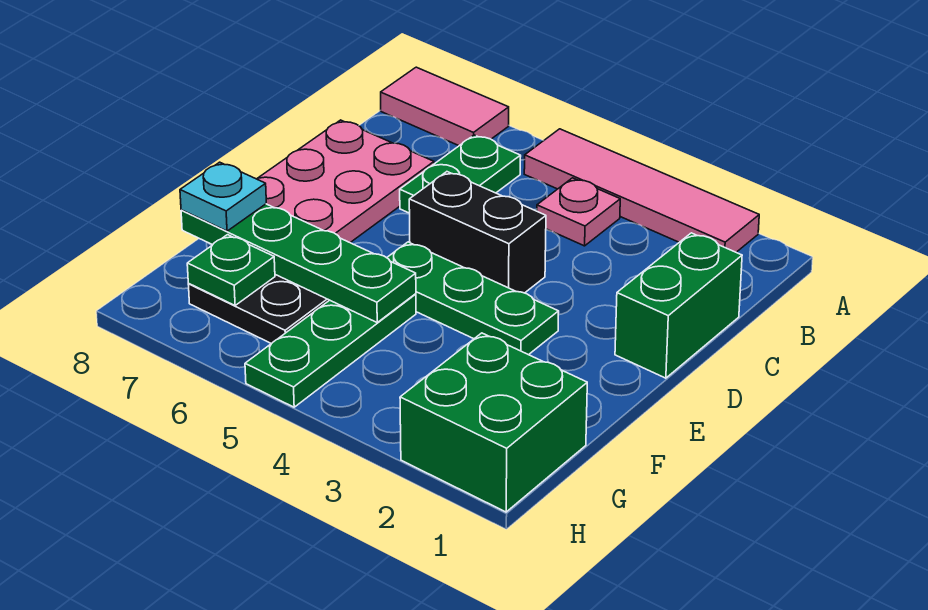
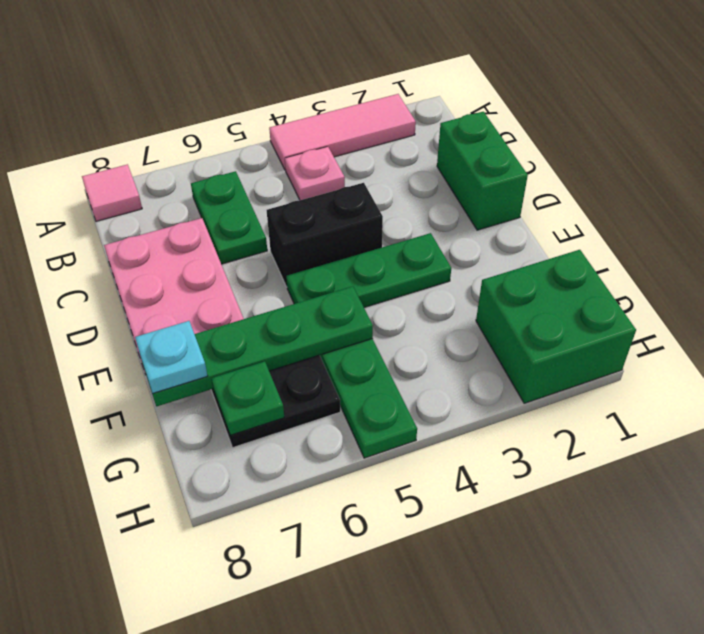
pink tile A2:A5 level 1 -> pink tile A2:A4 level 1
pink tile A7:A8 level 1 -> pink tile A8 level 1

